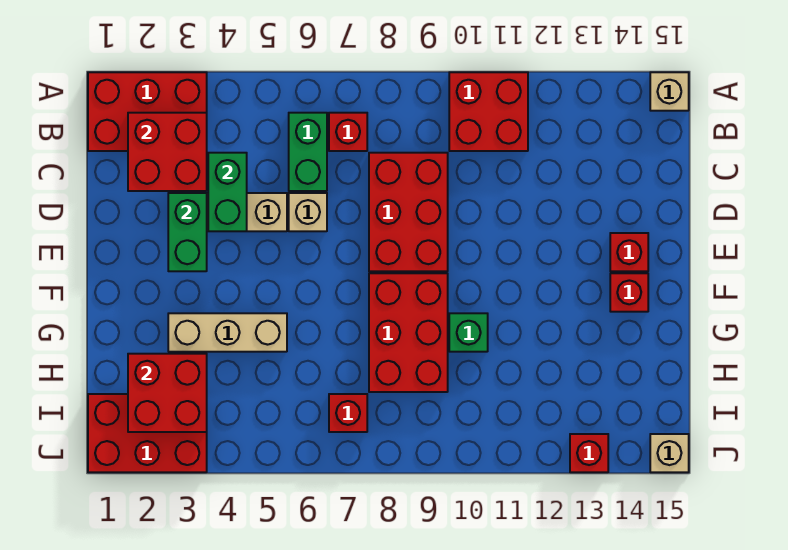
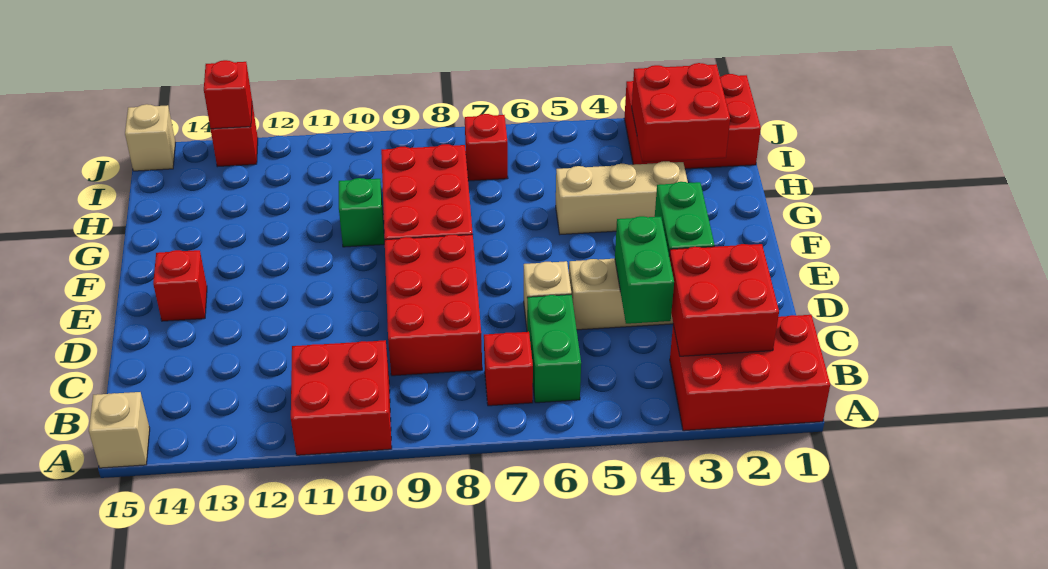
red brick F14 level 1 -> red brick J13 level 2

